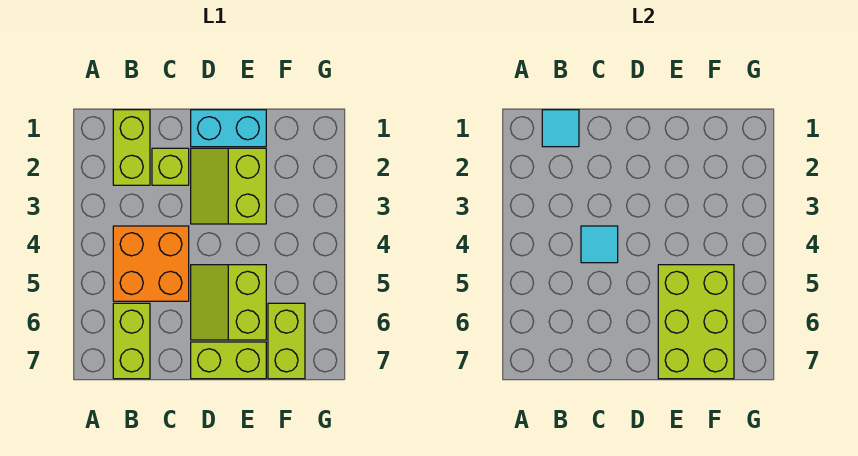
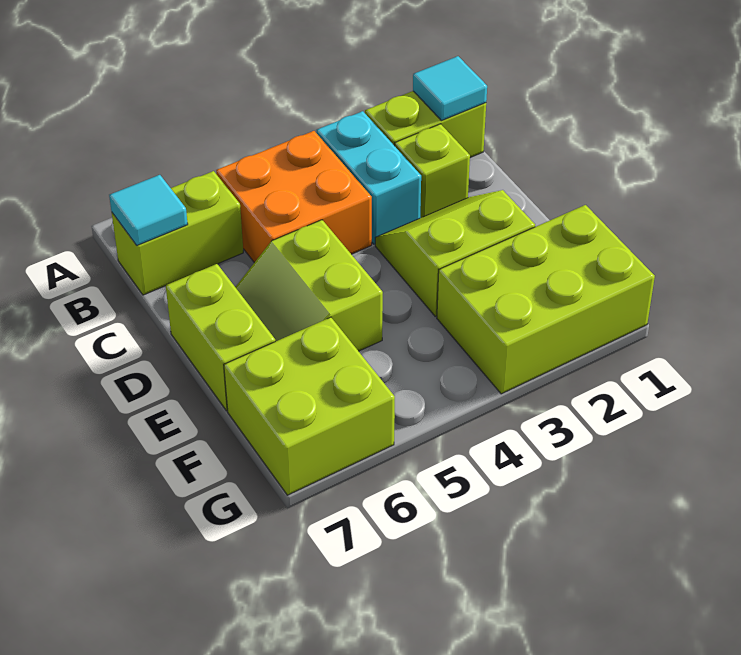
cyan tile C4 level 2 -> cyan tile B7 level 2
cyan brick D1:E1 level 1 -> cyan brick B3:C3 level 1
lime slope D5:E6 level 1 top E -> lime slope D5:E6 level 1 top 5
lime brick E5:F7 level 2 -> lime brick F1:G3 level 1
lime brick F6:F7 level 1 -> lime brick F6:G7 level 1

